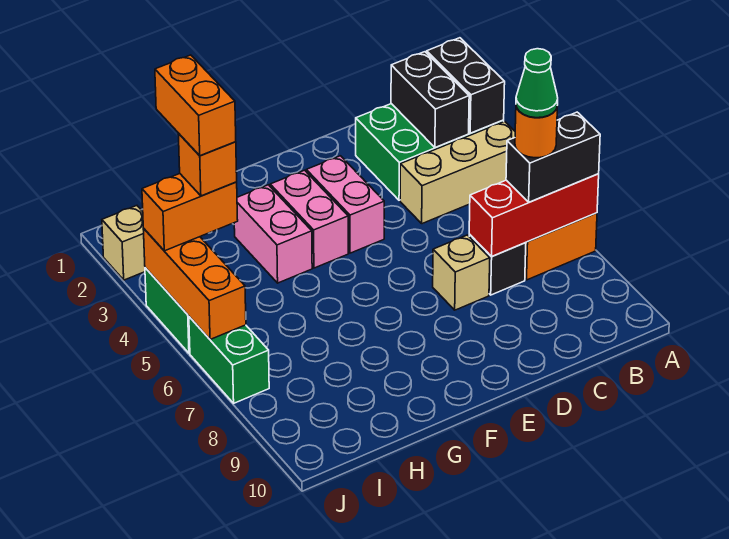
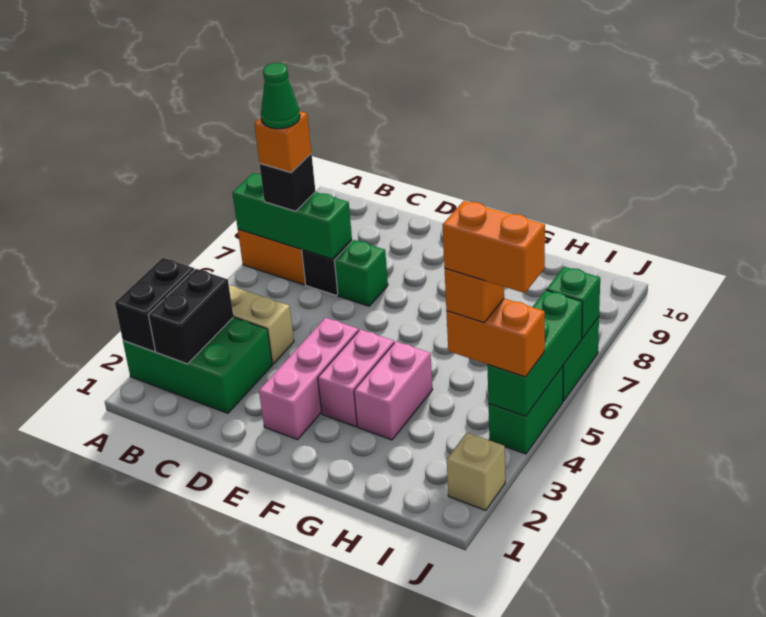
red brick A7:C7 level 2 -> green brick A7:C7 level 2
black brick A7:B7 level 3 -> black brick B7 level 3
orange round brick B7 level 4 -> orange brick B7 level 4
tan brick D7 level 1 -> green brick D7 level 1
pink brick E3:E4 level 1 -> pink brick E2:E4 level 1
orange brick I3:I4 level 5 -> orange brick I4:J4 level 5
orange brick J4:J6 level 2 -> green brick J4:J6 level 2
none -> green brick J7 level 2

